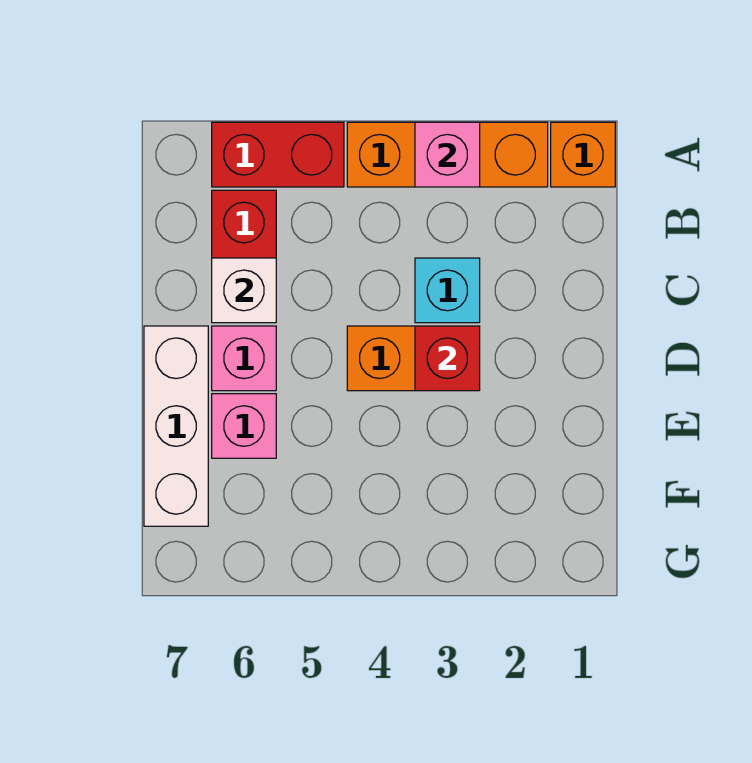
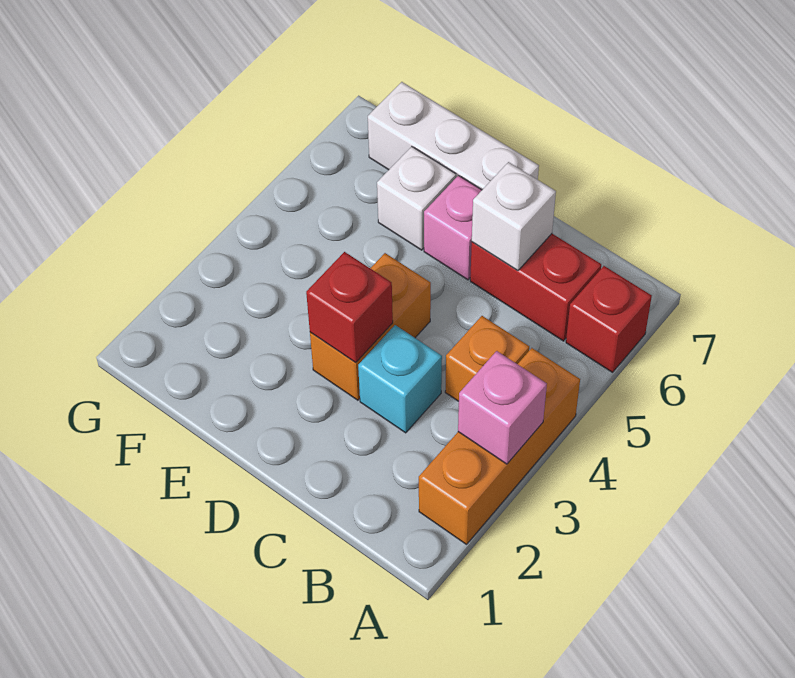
orange brick A1 level 1 -> orange brick B4 level 1
red brick A5:A6 level 1 -> red brick A6 level 1
pink brick E6 level 1 -> white brick E6 level 1

